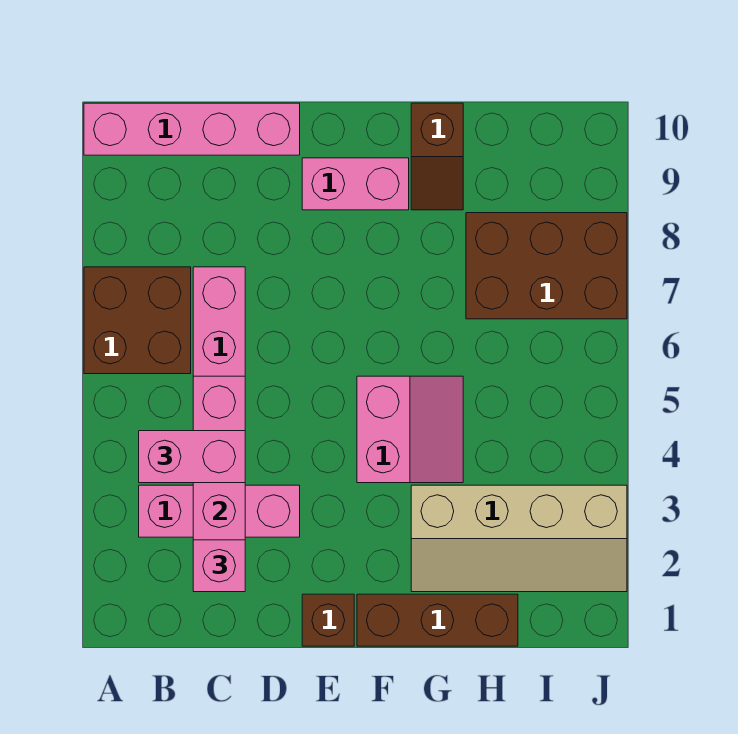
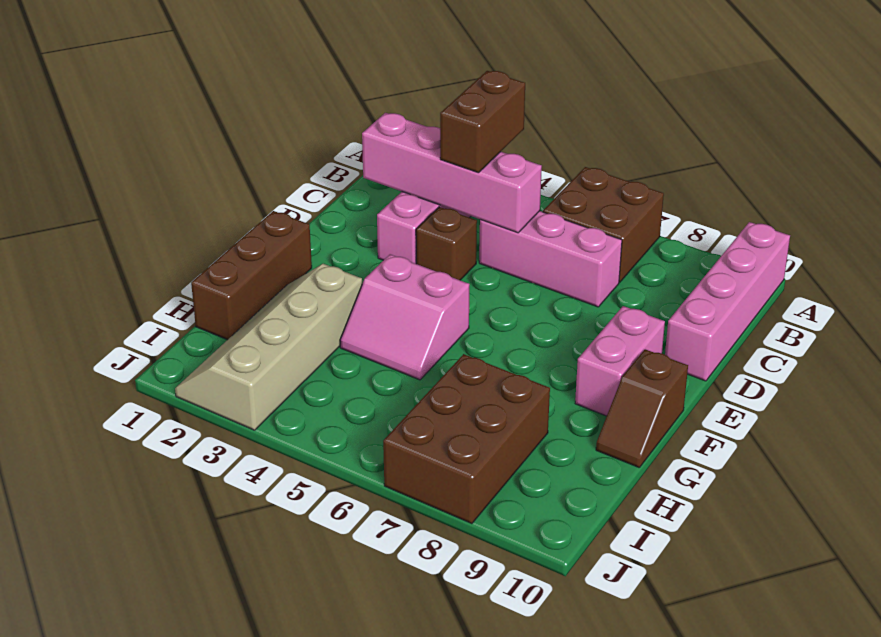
pink brick B4:C4 level 3 -> brown brick B4:C4 level 3
pink brick C2 level 3 -> none
brown brick E1 level 1 -> brown brick D4 level 1
brown slope G9:G10 level 1 top 10 -> brown slope F10:G10 level 1 top F

